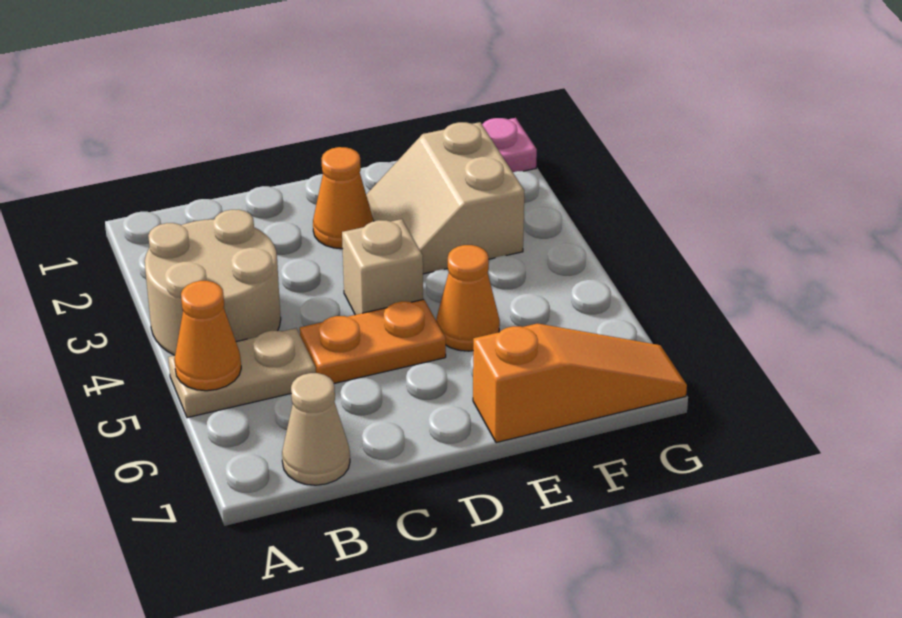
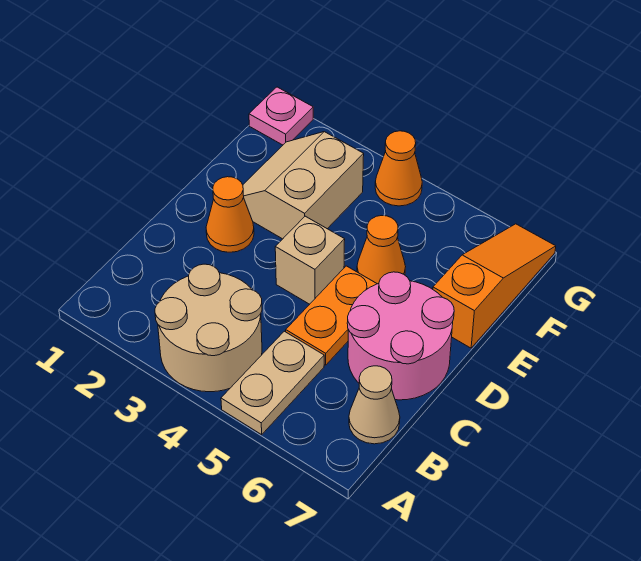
orange cone A5 level 2 -> orange cone G4 level 1
none -> pink round brick C6:D7 level 1
tan slope E2:F3 level 1 top F -> tan slope E2:F3 level 1 top 3

